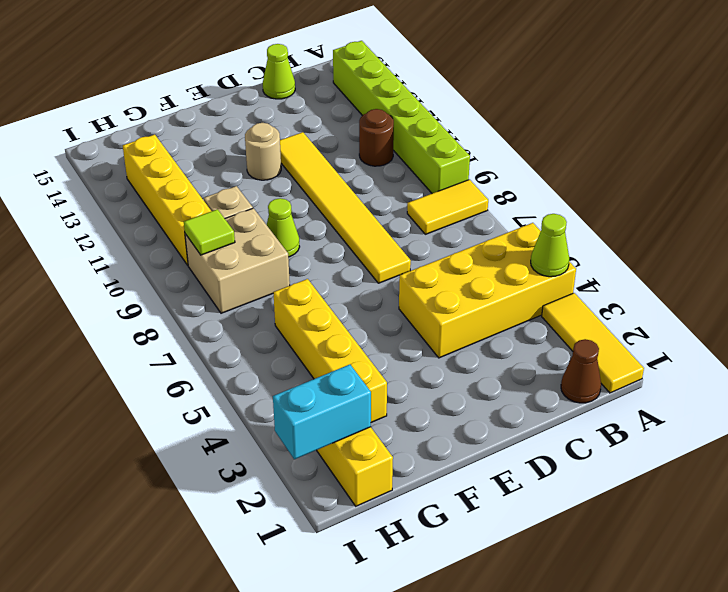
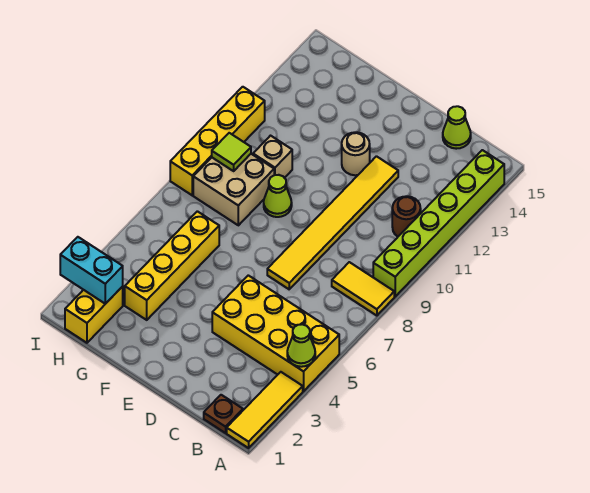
brown cone B1 level 1 -> brown plate B1 level 1
yellow brick H10:H13 level 1 -> yellow brick I8:I11 level 1

